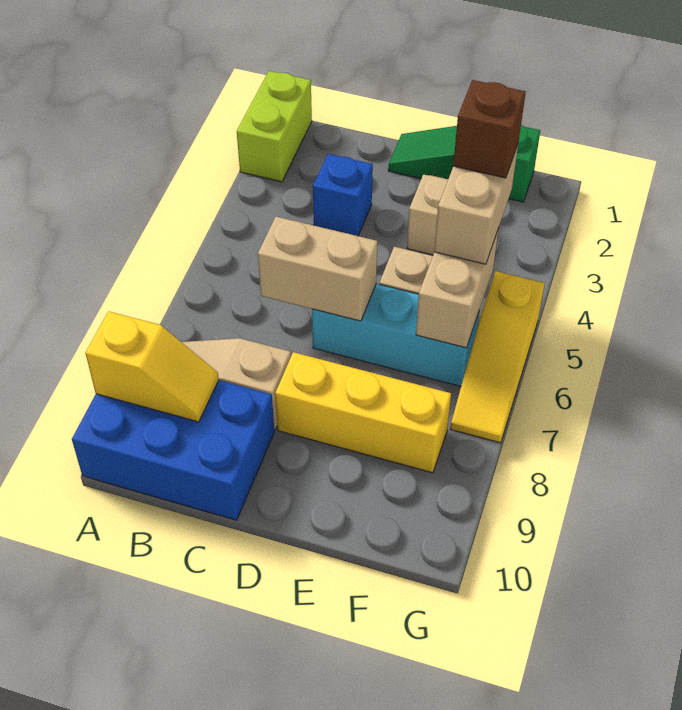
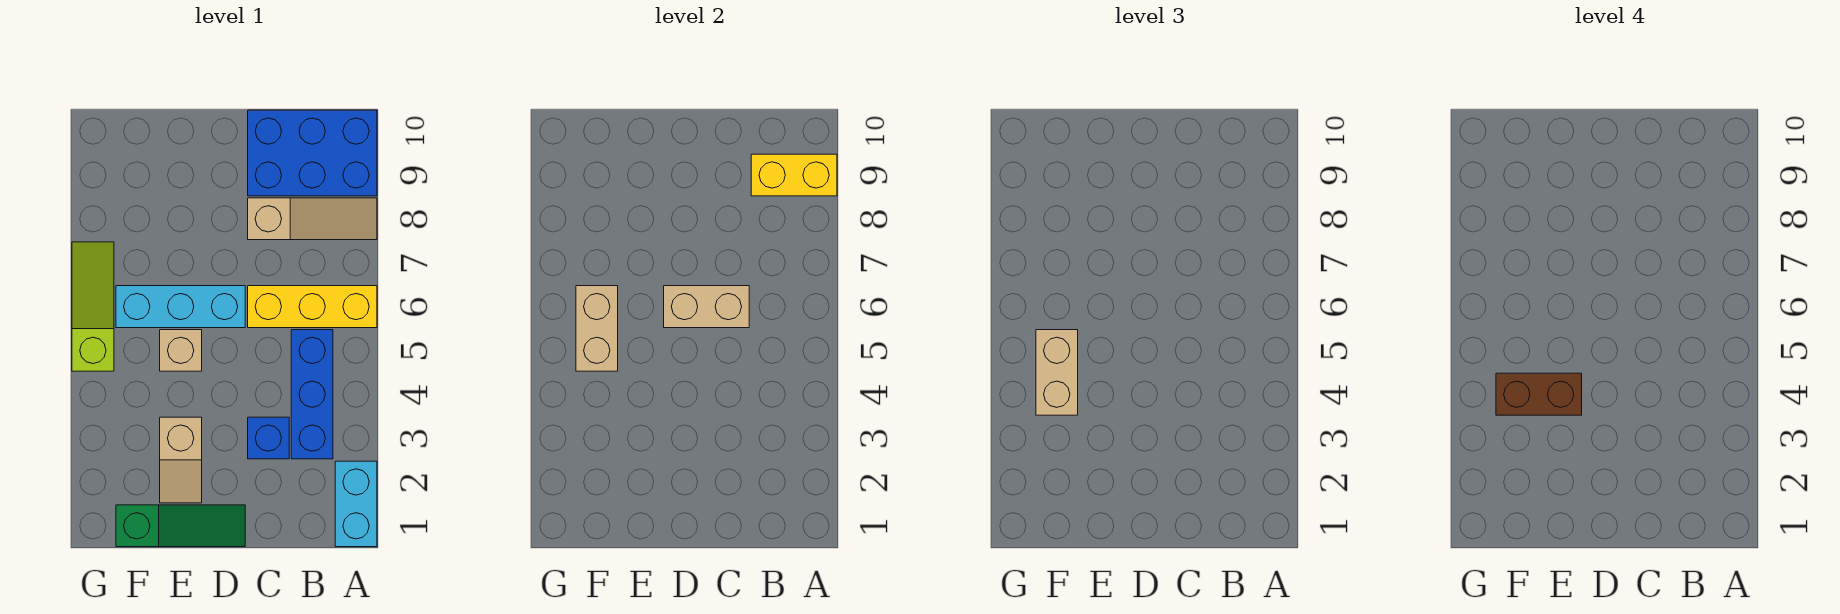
lime brick A1:A2 level 1 -> cyan brick A1:A2 level 1
yellow slope A9:B9 level 2 top A -> yellow brick A9:B9 level 2
none -> blue brick B3:B5 level 1
yellow brick D8:F8 level 1 -> yellow brick A6:C6 level 1
brown brick F4 level 4 -> brown brick E4:F4 level 4
yellow slope G5:G7 level 1 top 5 -> lime slope G5:G7 level 1 top 5

